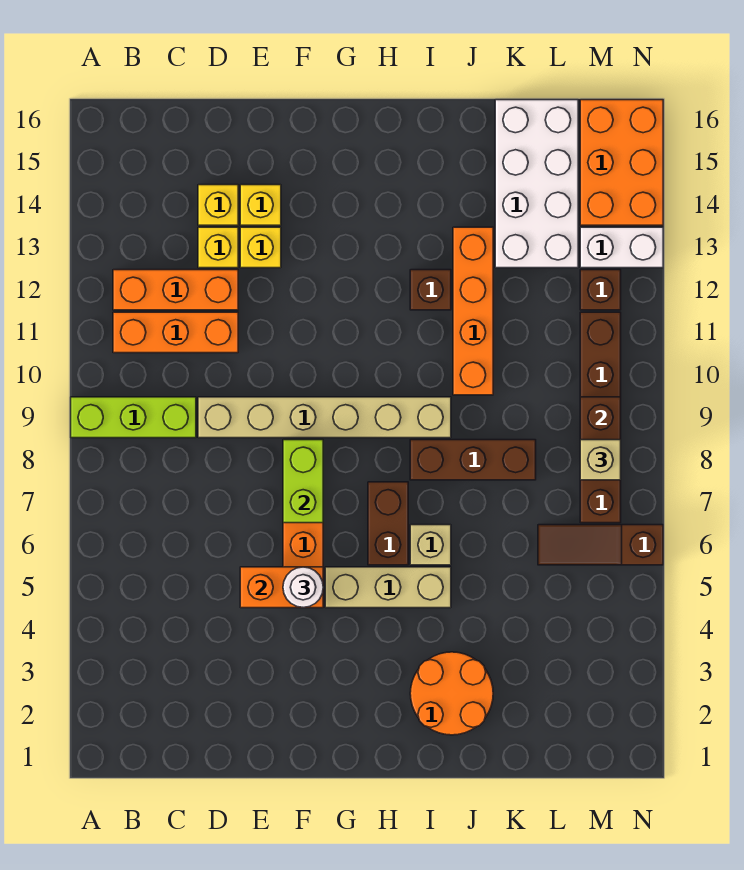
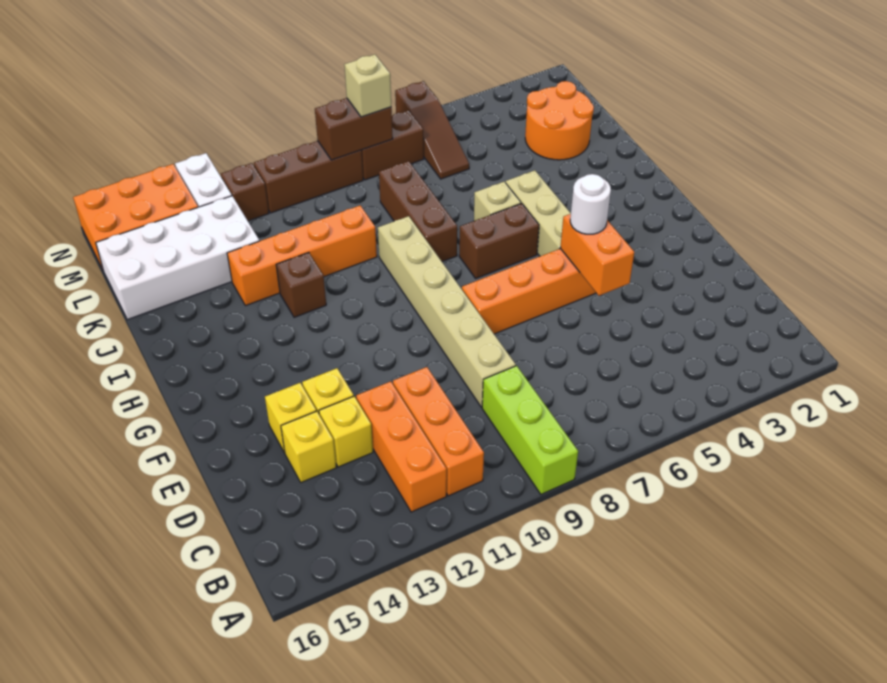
lime brick F7:F8 level 2 -> none
orange round brick I2:J3 level 1 -> orange round brick K2:L3 level 1

